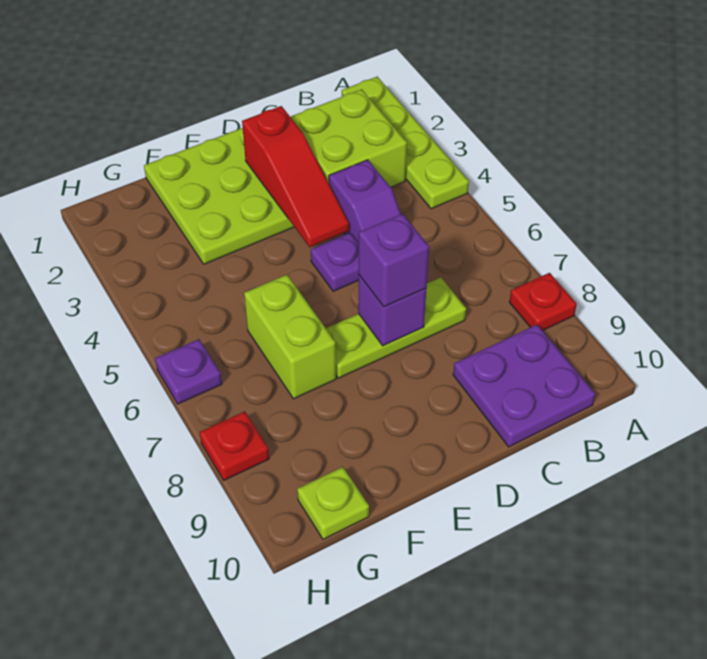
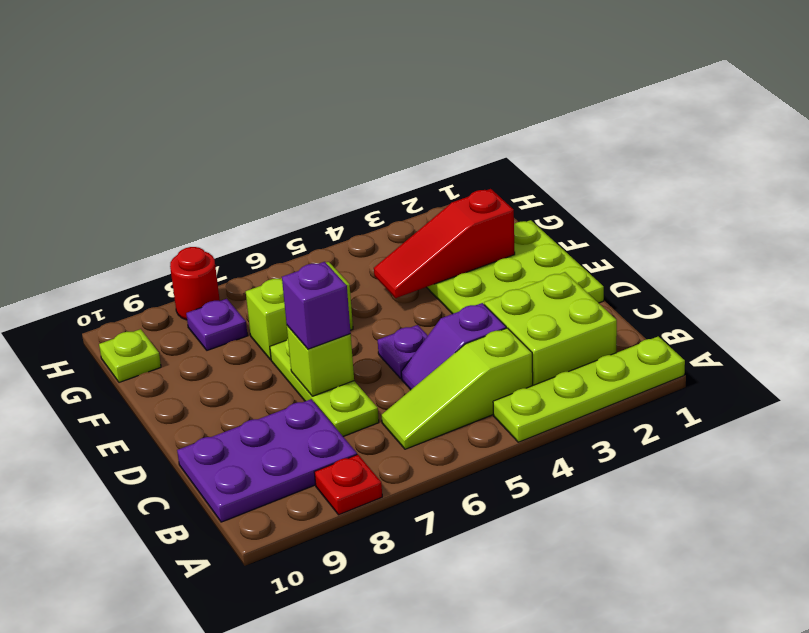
none -> lime slope B4:B6 level 1 top 4
purple plate B9:C10 level 1 -> purple plate B8:C10 level 1
red slope D2:D4 level 2 top 2 -> red slope F2:F4 level 2 top 2
purple brick D7 level 2 -> lime brick D7 level 2
purple plate H6 level 1 -> purple plate G8 level 1
red plate H8 level 1 -> red round brick H8 level 1

